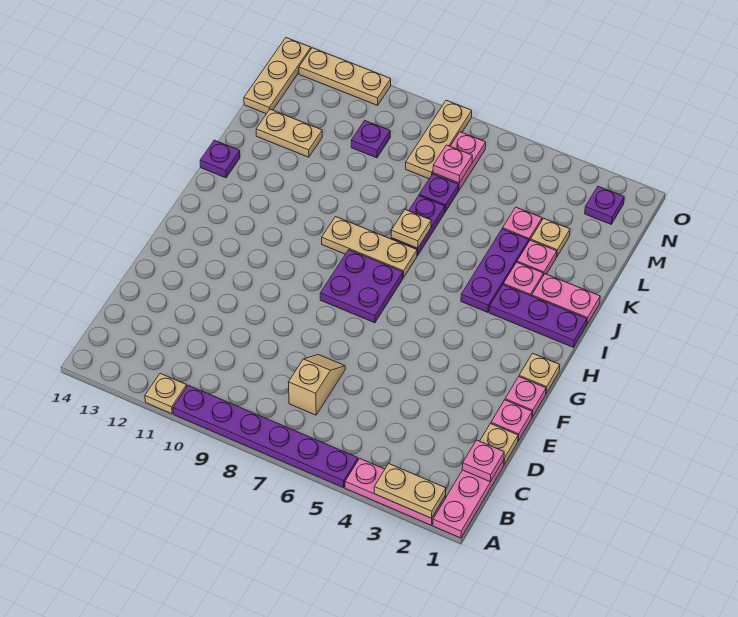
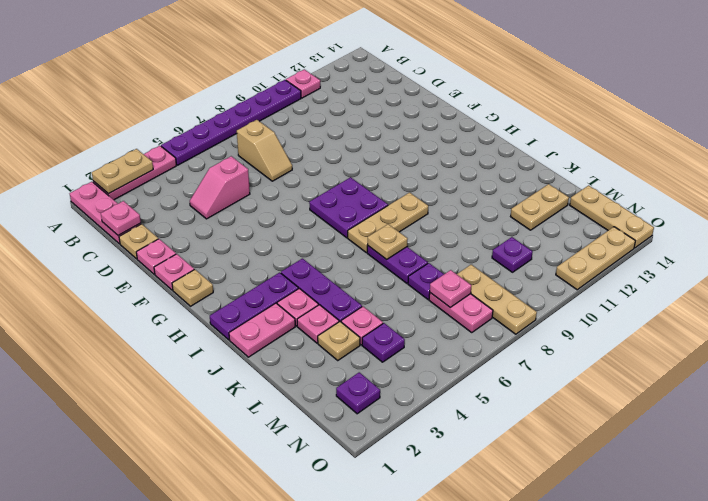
tan plate A11 level 1 -> pink plate A11 level 1
none -> pink slope D4:D5 level 1 top 5
purple plate J14 level 1 -> purple plate M4 level 1

